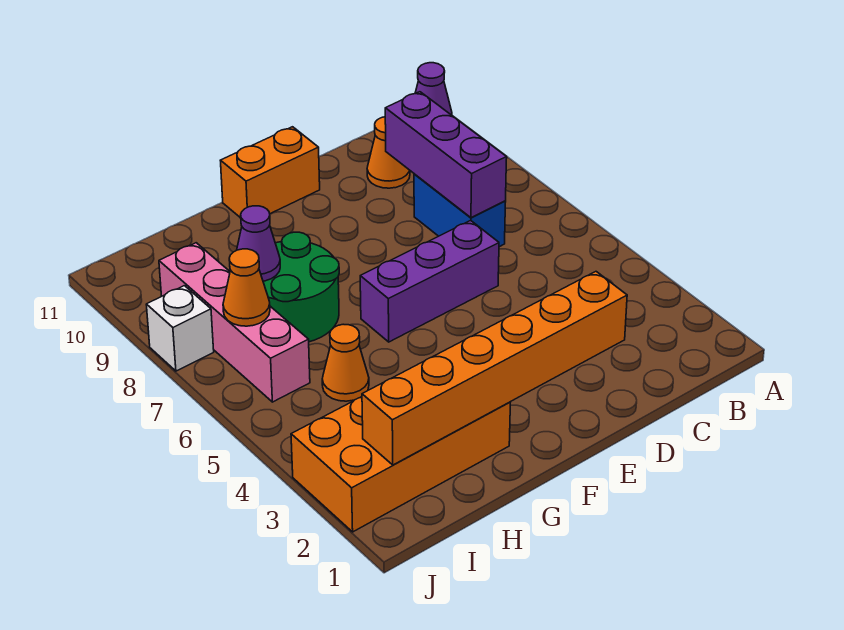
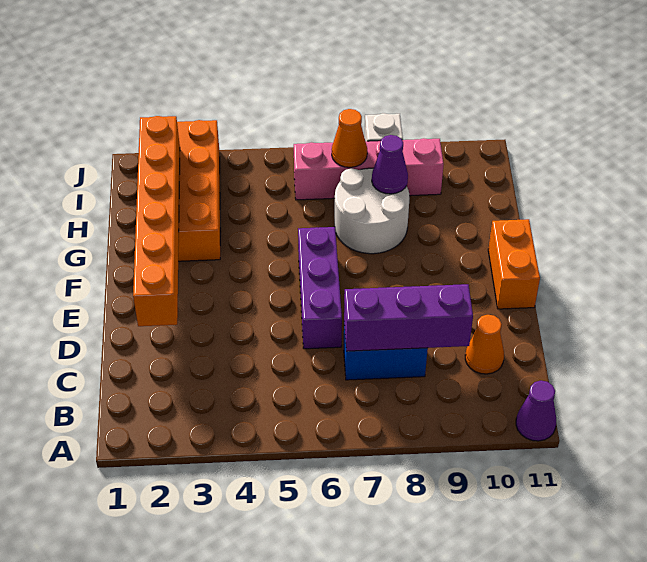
green round brick G7:H8 level 1 -> white round brick G7:H8 level 1
orange cone H5 level 1 -> none

